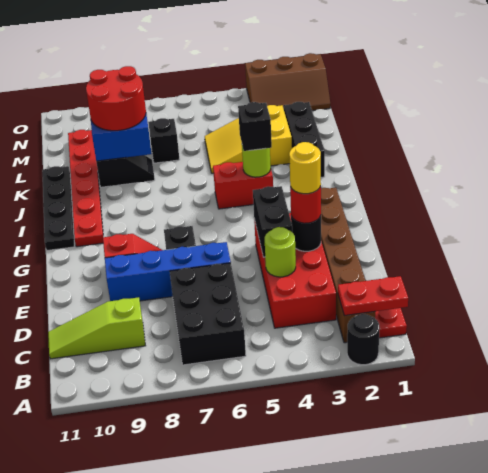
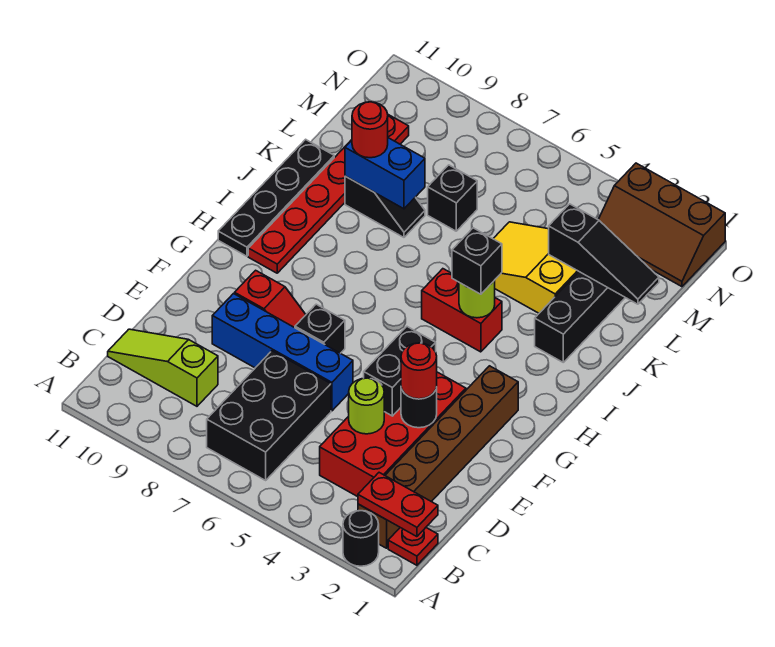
yellow round brick E3 level 4 -> none
red round brick K8:L9 level 3 -> red round brick K9 level 3
none -> black slope L1:L3 level 2 top 3

